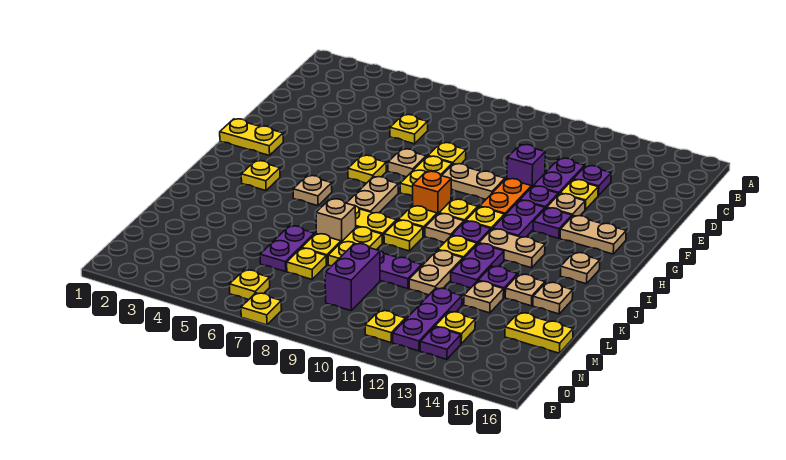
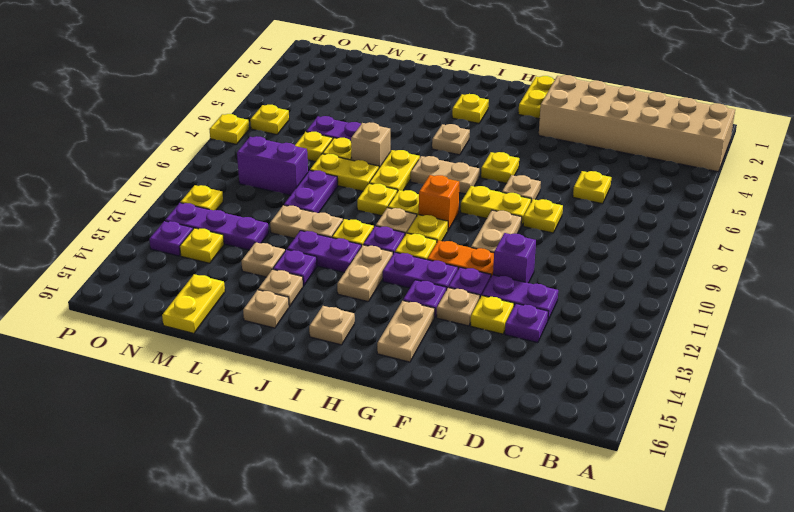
none -> tan brick A2:F3 level 1

